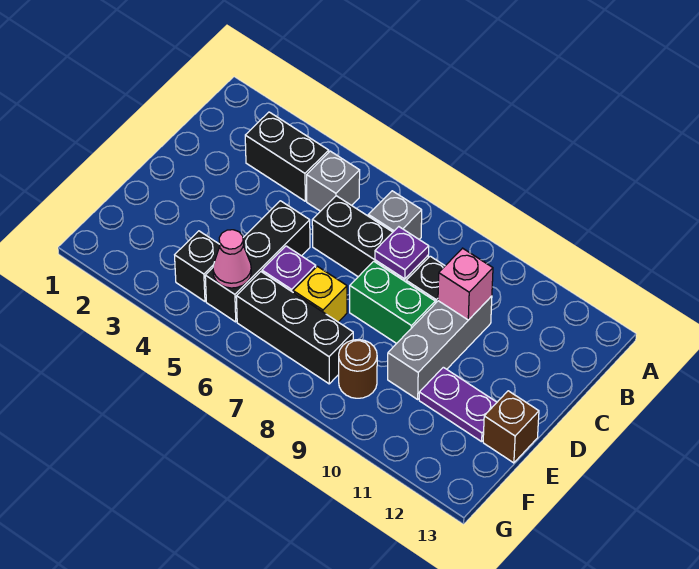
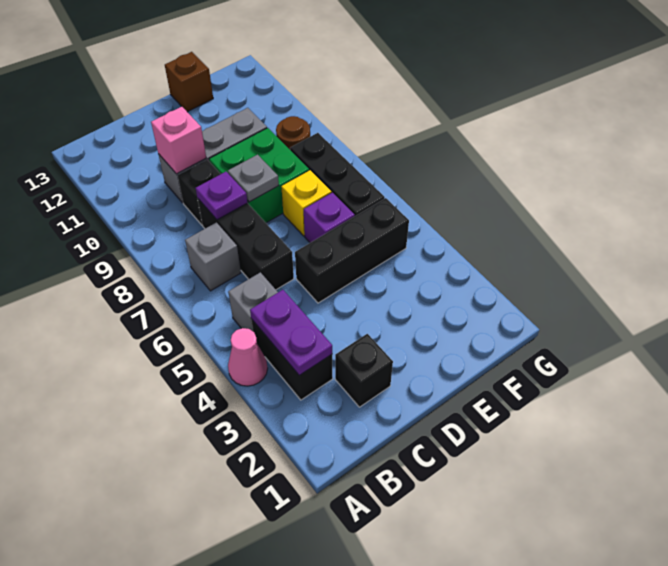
green brick D8:D9 level 1 -> green brick D8:E9 level 1
none -> grey plate D8 level 2
purple plate E11:E12 level 1 -> purple plate B3:B4 level 2
black brick F4 level 1 -> black brick C2 level 1
pink cone F5 level 2 -> pink cone A4 level 1

